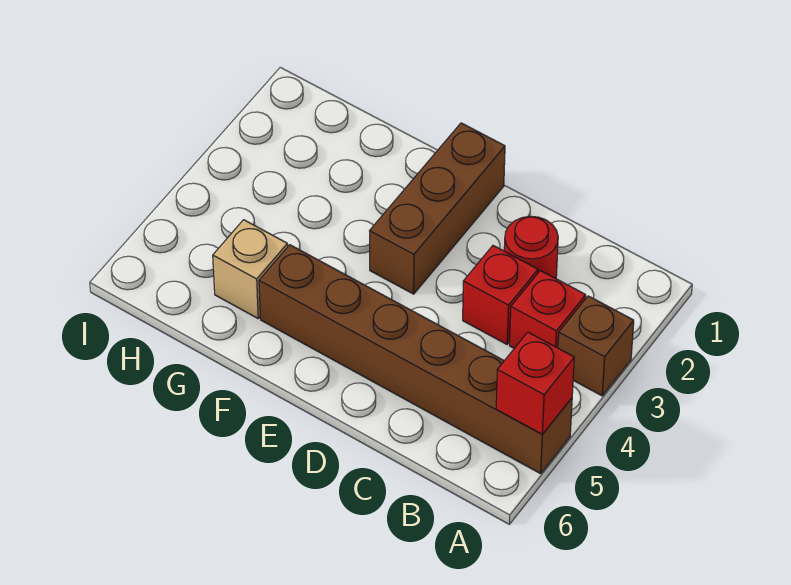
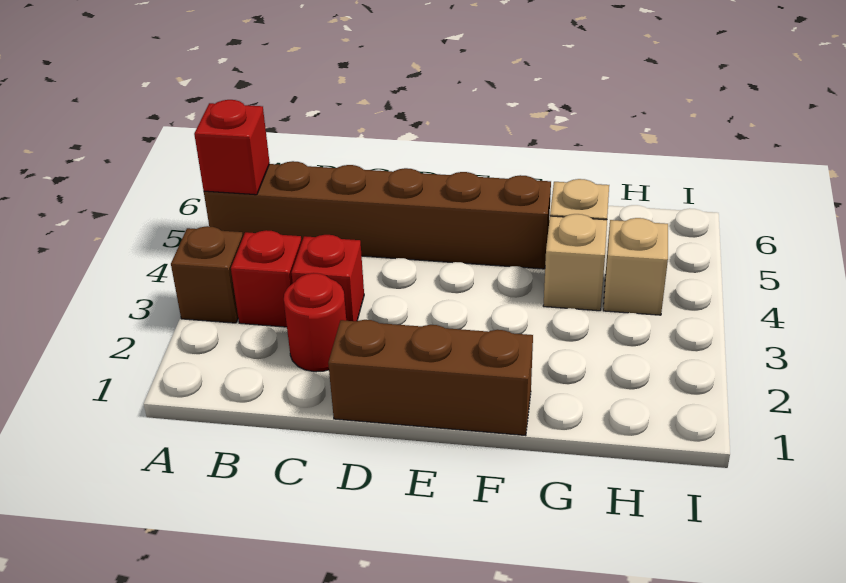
brown brick E1:E3 level 1 -> brown brick D1:F1 level 1
none -> tan brick G4 level 1
none -> tan brick H4 level 1

